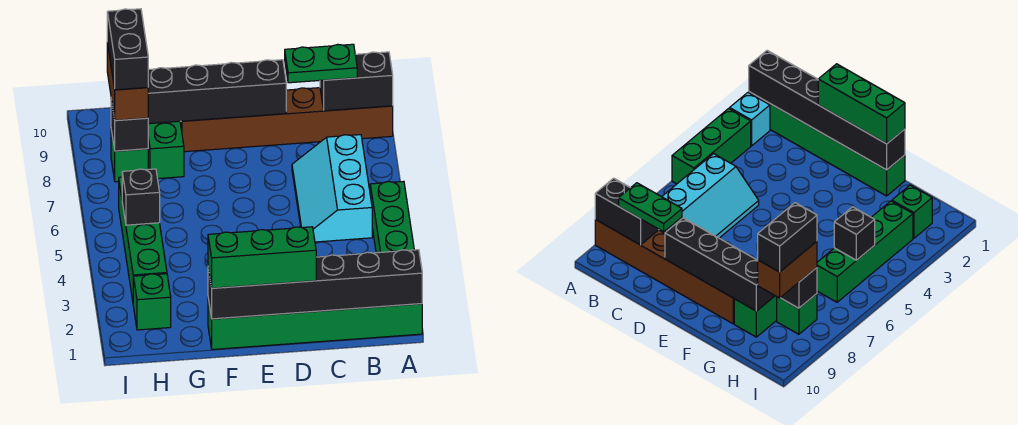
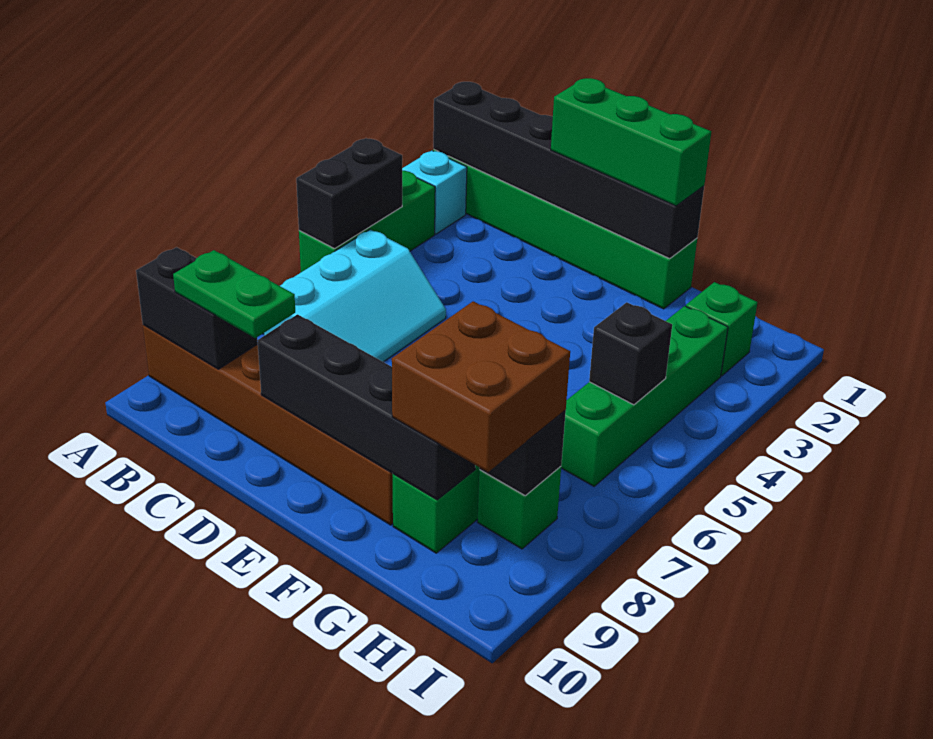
brown brick H8:H9 level 3 -> brown brick G8:H9 level 3
black brick H8:H9 level 4 -> black brick A4:A5 level 2

